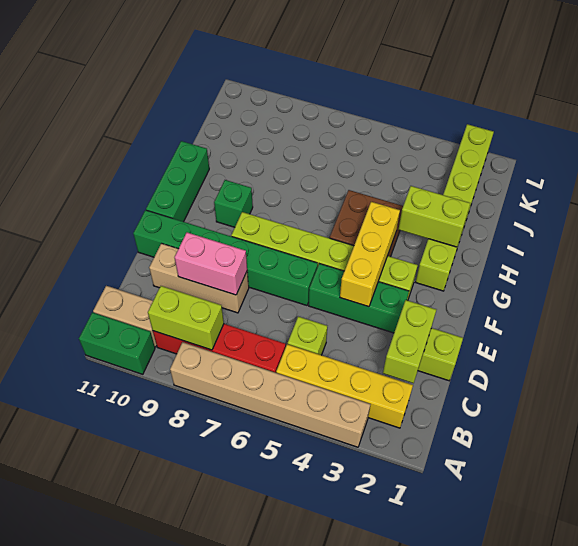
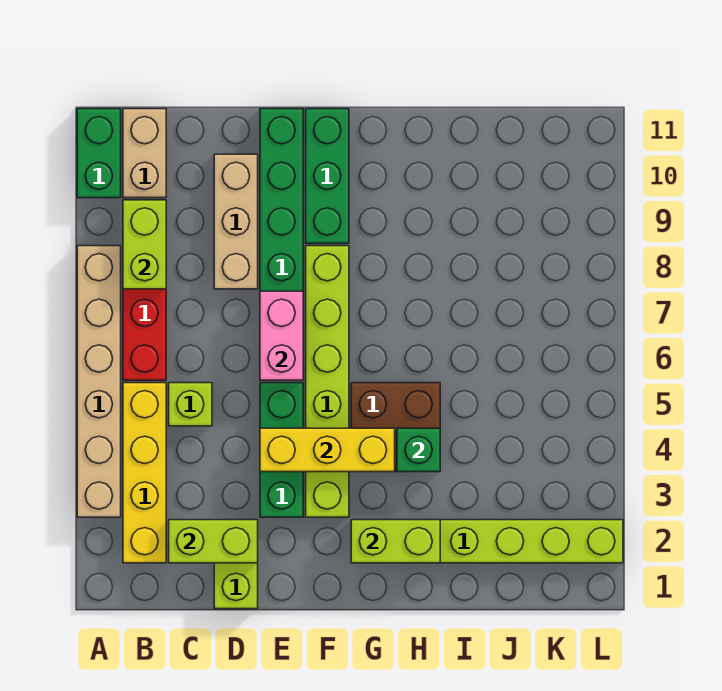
pink brick D8:D9 level 2 -> pink brick E6:E7 level 2
green brick F11:H11 level 1 -> green brick F9:F11 level 1
green brick G9 level 1 -> green brick H4 level 2
lime brick H2:H3 level 2 -> lime brick G2:H2 level 2

